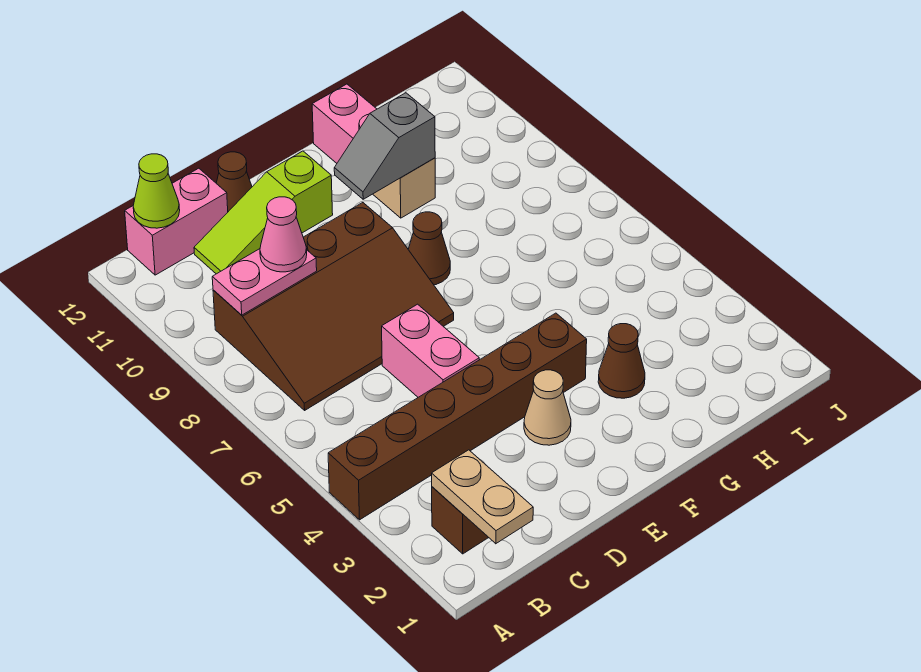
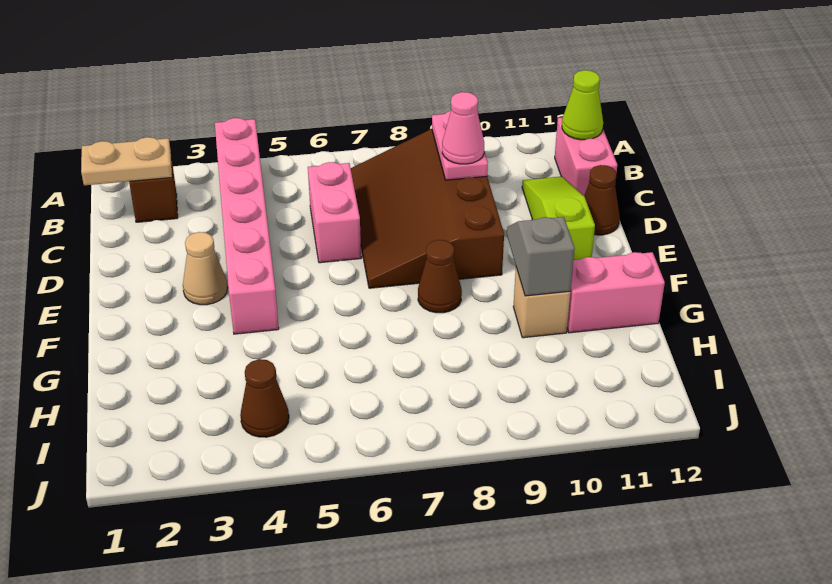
brown brick A4:F4 level 1 -> pink brick A4:F4 level 1
pink brick D5:D6 level 1 -> pink brick C6:D6 level 1
brown cone G3 level 1 -> brown cone I4 level 1

